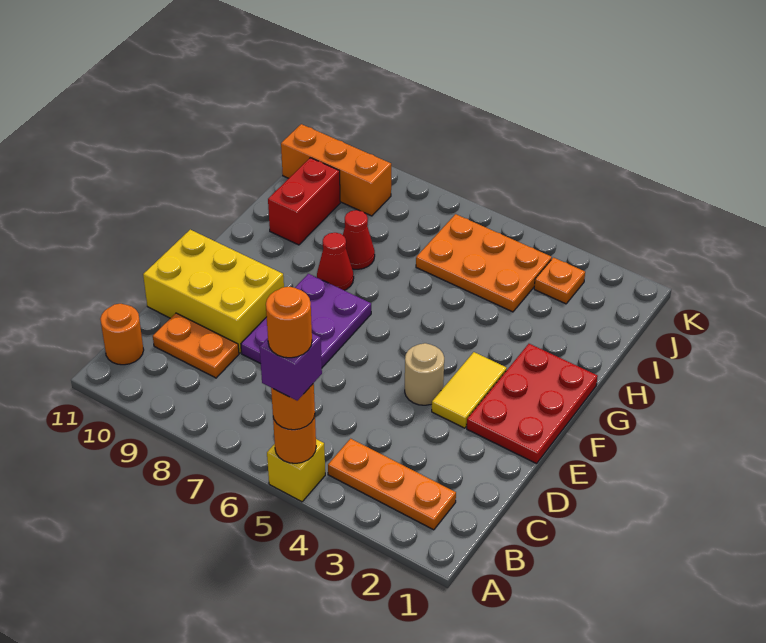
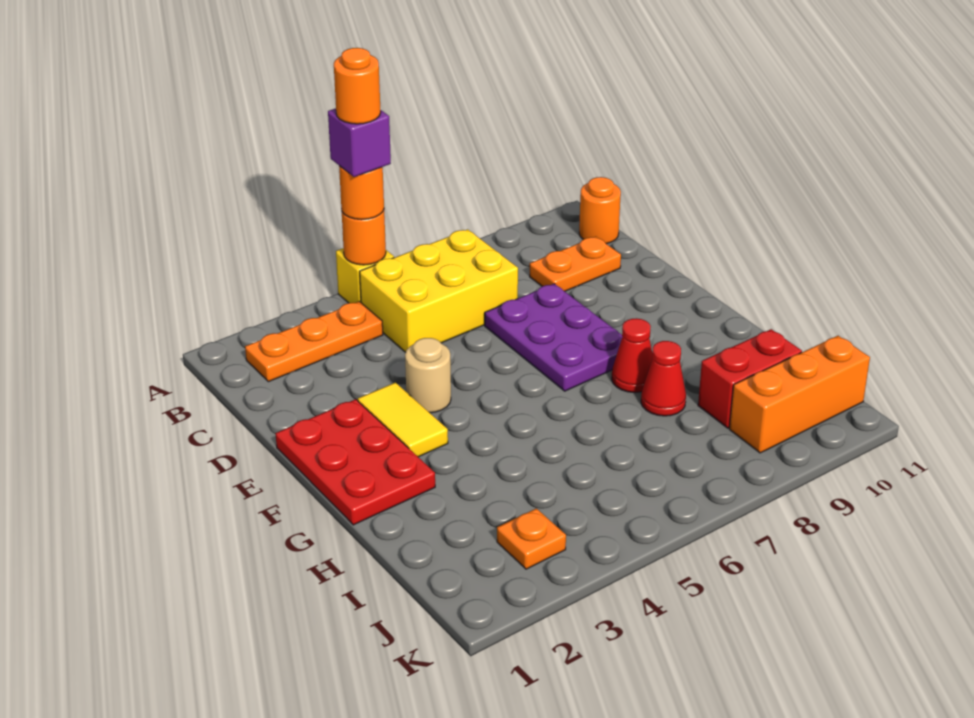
yellow brick D9:E11 level 1 -> yellow brick B5:C7 level 1
red brick H10:I10 level 1 -> red brick I9:I10 level 1
orange plate I4:J6 level 1 -> none

